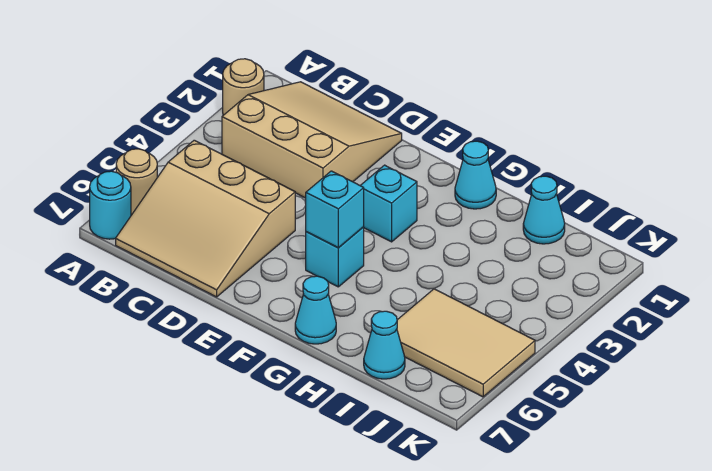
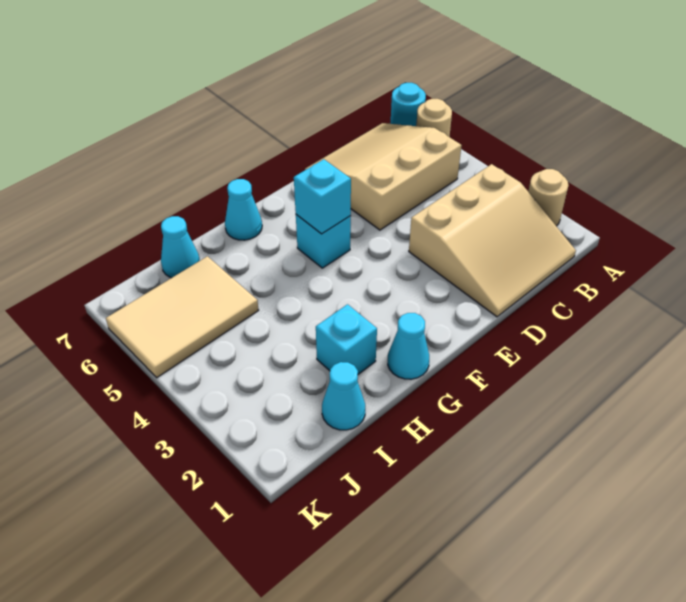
cyan brick F3 level 1 -> cyan brick H2 level 1

